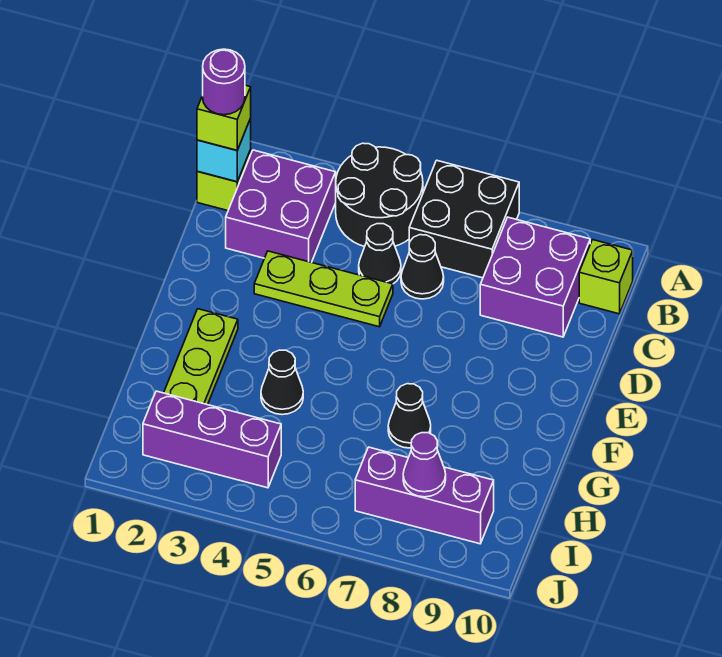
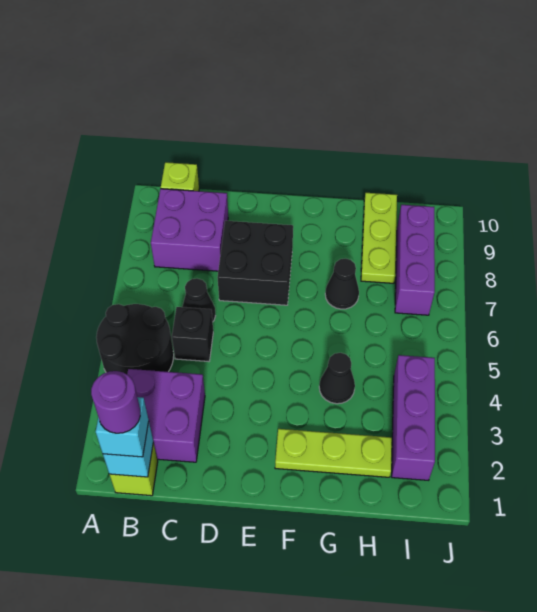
black brick A6:B7 level 1 -> black brick D7:E8 level 1
lime brick B1 level 3 -> cyan brick B1 level 3
black cone C5 level 1 -> black brick C5 level 1
lime plate D3:D5 level 1 -> lime plate H8:H10 level 1
purple cone I8 level 2 -> none

